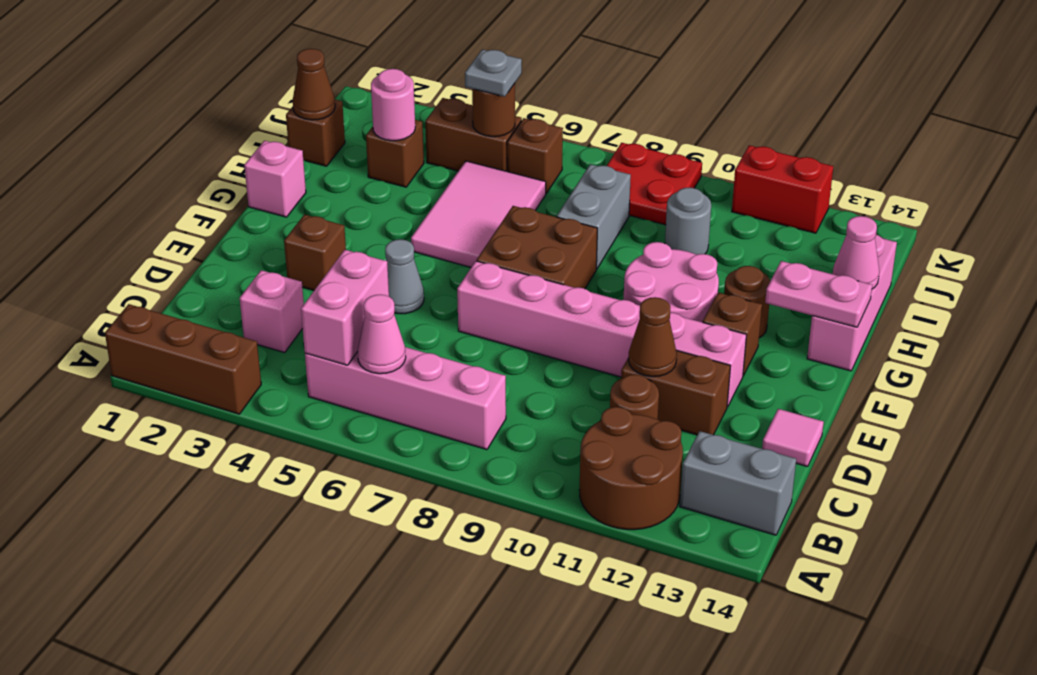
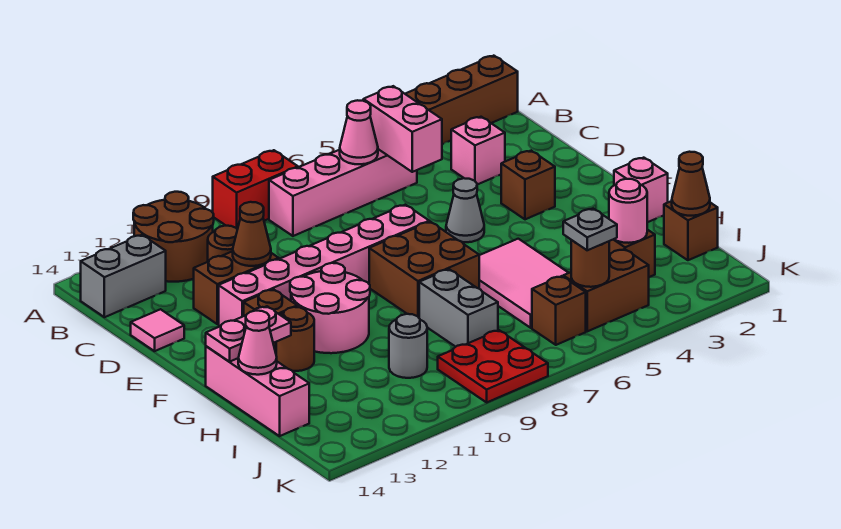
red brick K11:K12 level 1 -> red brick A8:A9 level 1

